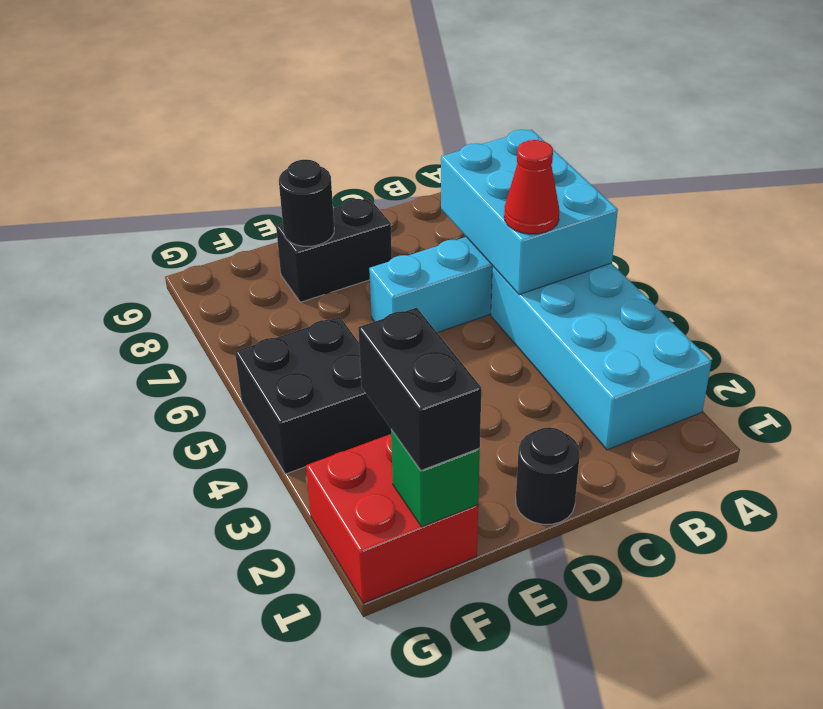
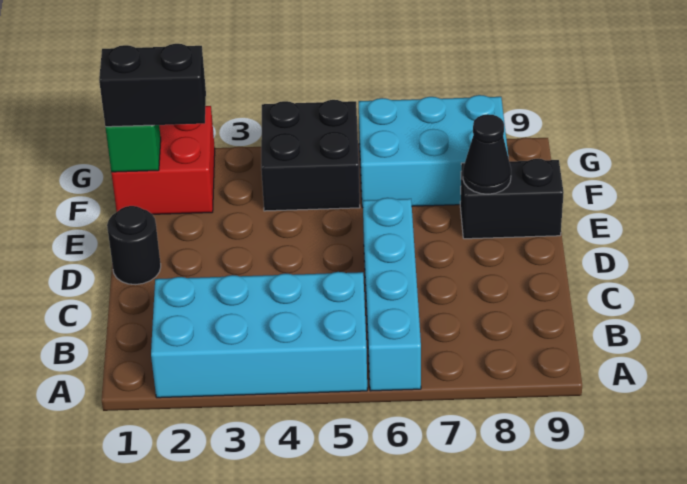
cyan brick A5:B7 level 2 -> cyan brick F6:G8 level 1
red cone B5 level 3 -> none
black brick D8:E8 level 1 -> black brick E8:E9 level 1
black round brick E8 level 2 -> black cone E8 level 2

